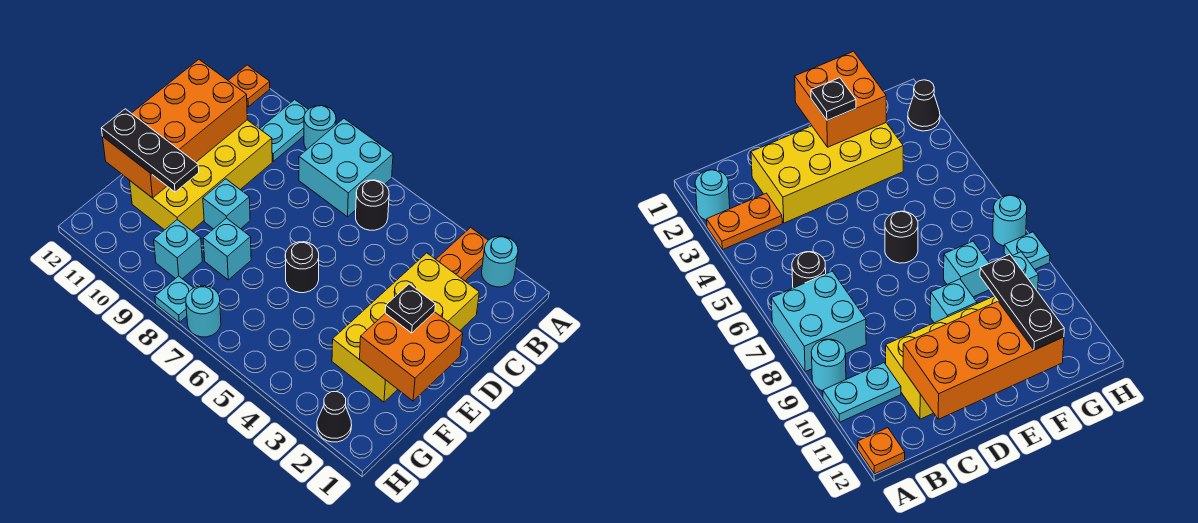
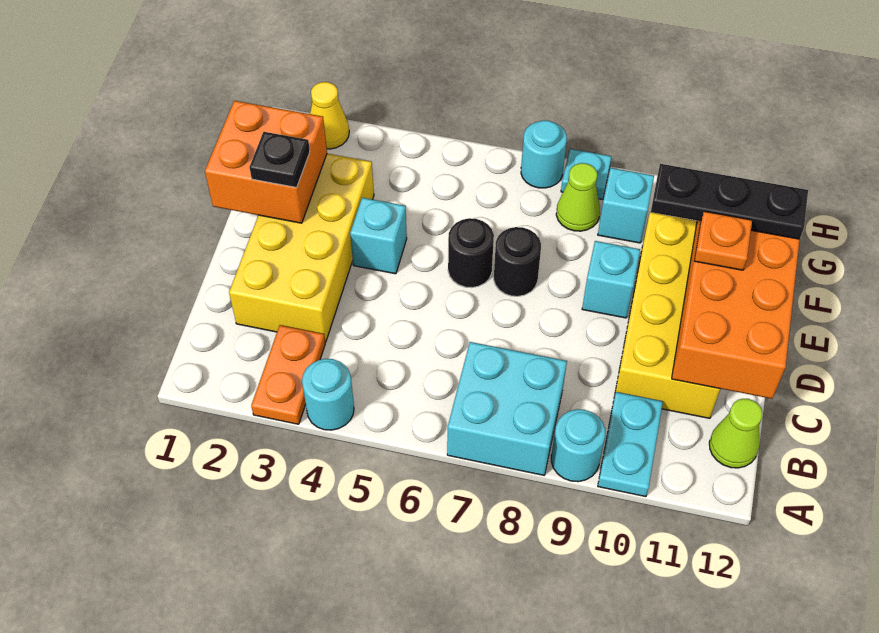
cyan round brick A2 level 1 -> cyan round brick A4 level 1
orange plate A12 level 1 -> orange plate E11 level 3
black round brick B6 level 1 -> black round brick E7 level 1
none -> lime cone B12 level 1
cyan brick F8 level 1 -> cyan brick E4 level 1
none -> lime cone G8 level 1
black cone H2 level 1 -> yellow cone H2 level 1

